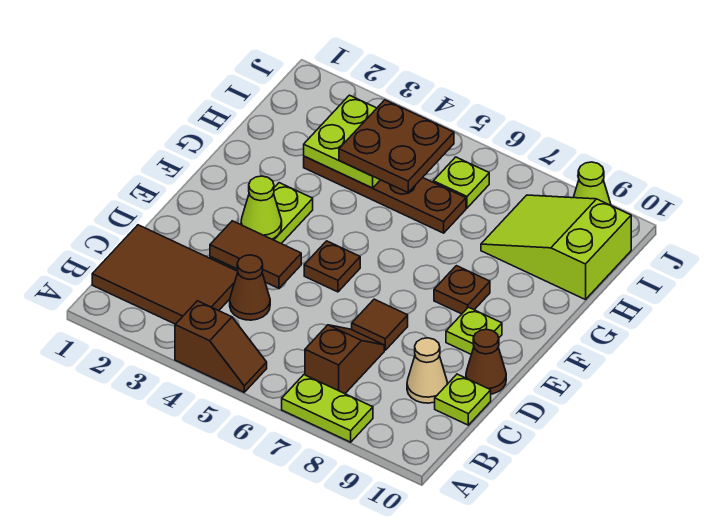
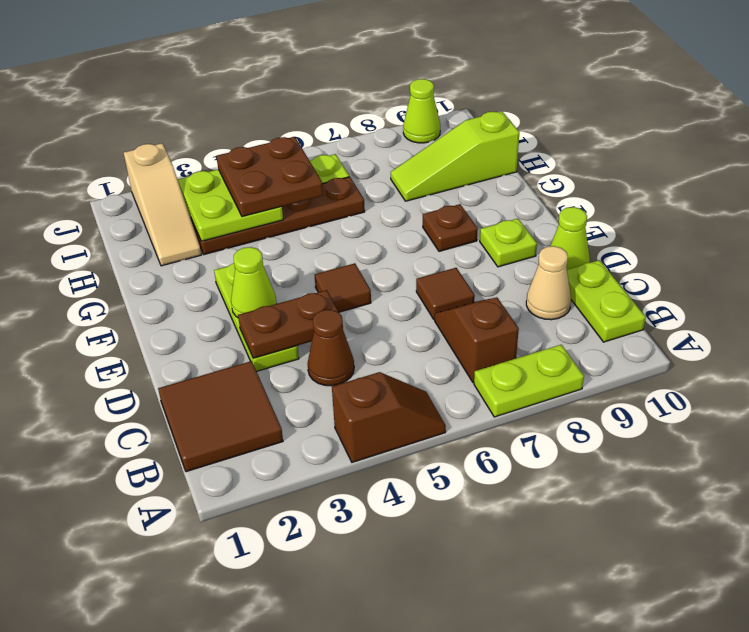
brown tile B1:C3 level 1 -> brown tile B1:C2 level 1
lime plate C10 level 1 -> lime plate B10:C10 level 1
brown tile D3:D4 level 2 -> brown plate D3:D4 level 2
brown cone D10 level 1 -> lime cone D10 level 1
brown plate E5 level 1 -> brown tile E5 level 1
none -> tan slope H2:J2 level 1 top J
lime slope H8:I10 level 1 top 10 -> lime slope H8:H10 level 1 top 10

